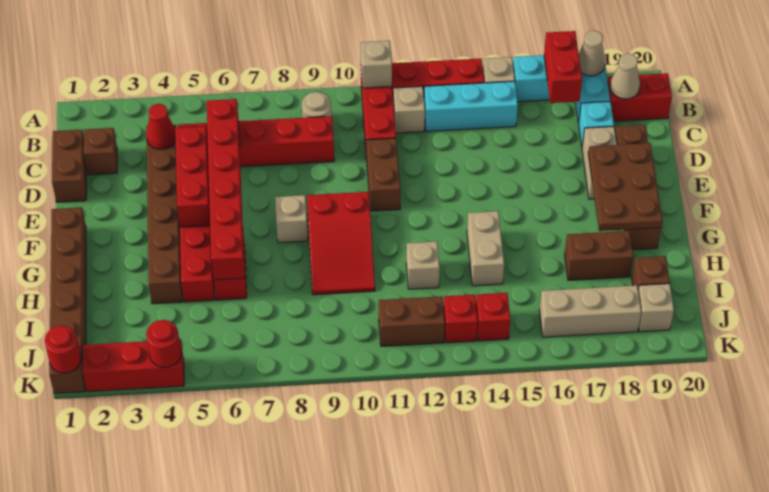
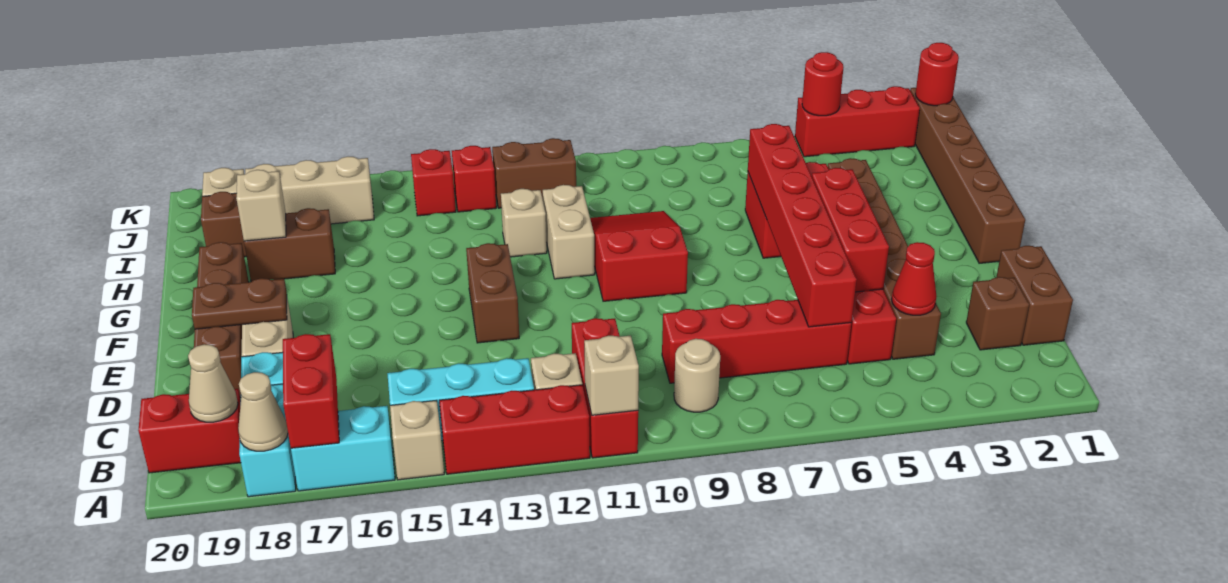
brown brick D11:E11 level 1 -> brown brick E13:F13 level 1
brown plate E18:G19 level 2 -> brown plate E18:E19 level 2
tan brick F8 level 1 -> tan brick H18 level 2
tan brick G14:H14 level 1 -> tan brick G11:H11 level 1

